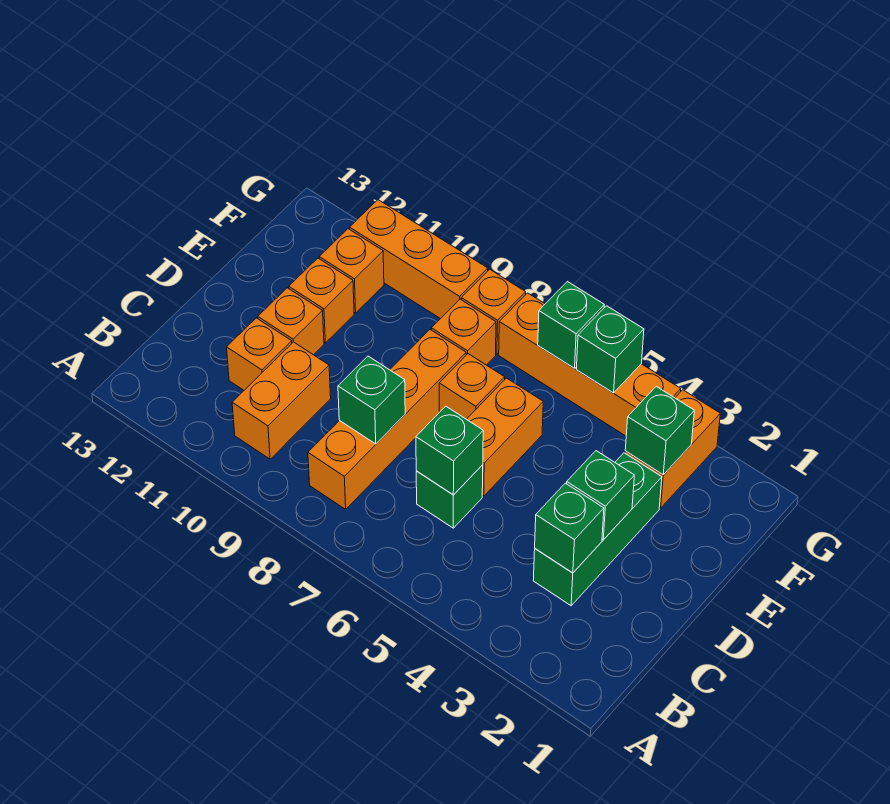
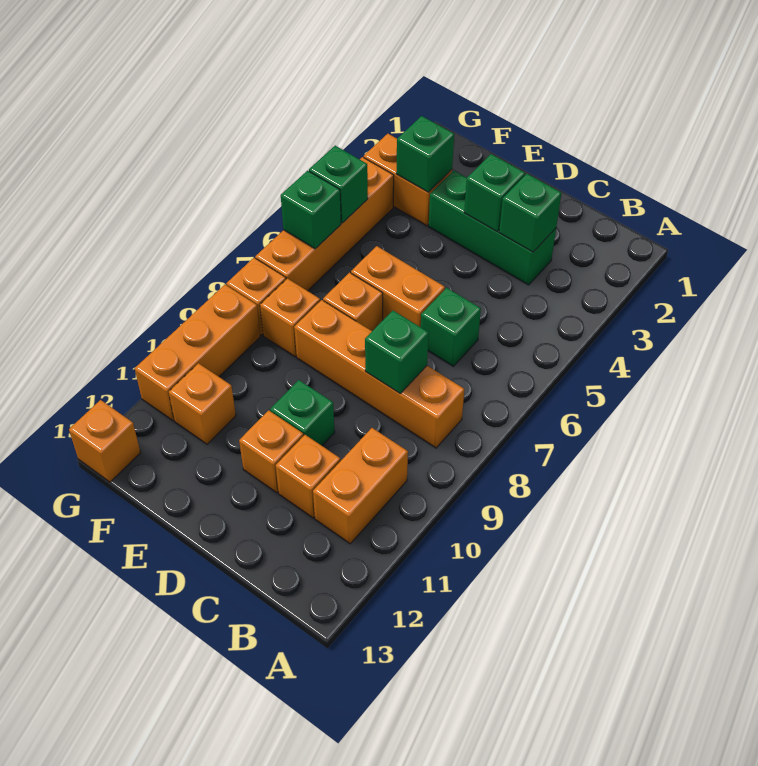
orange brick B10:C10 level 1 -> orange brick B10:B11 level 1
green brick C6 level 2 -> green brick D10 level 1
orange brick E11 level 1 -> orange brick G13 level 1

